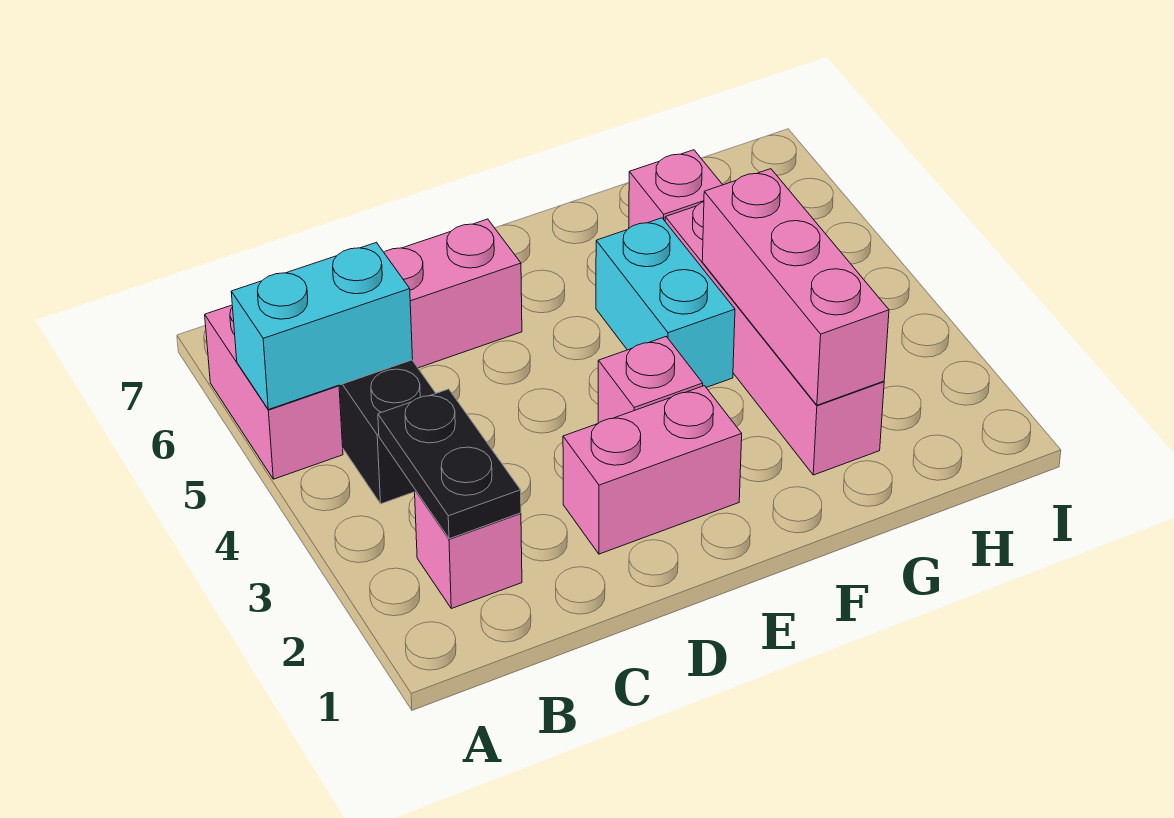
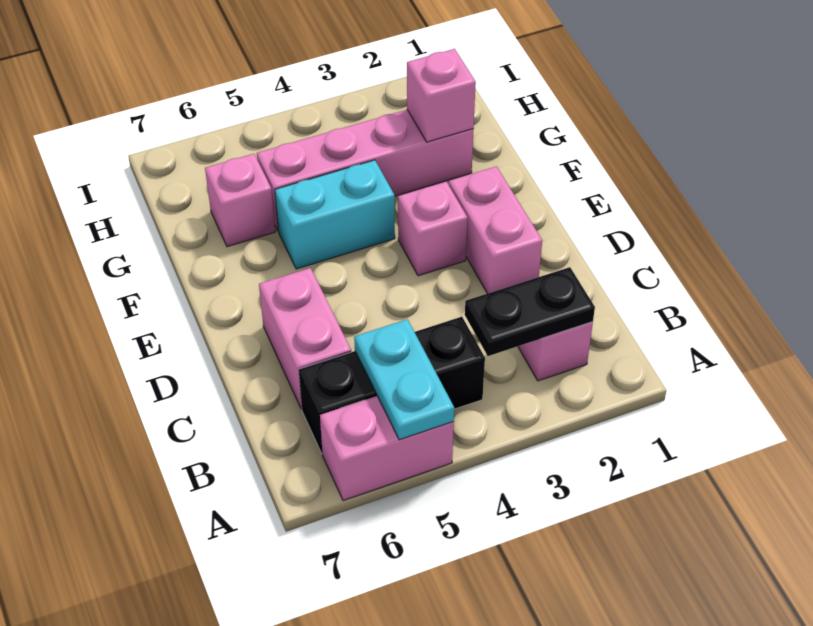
cyan brick A5:B5 level 2 -> cyan plate A5:B5 level 2
pink brick G2:G4 level 2 -> pink brick G2 level 2

